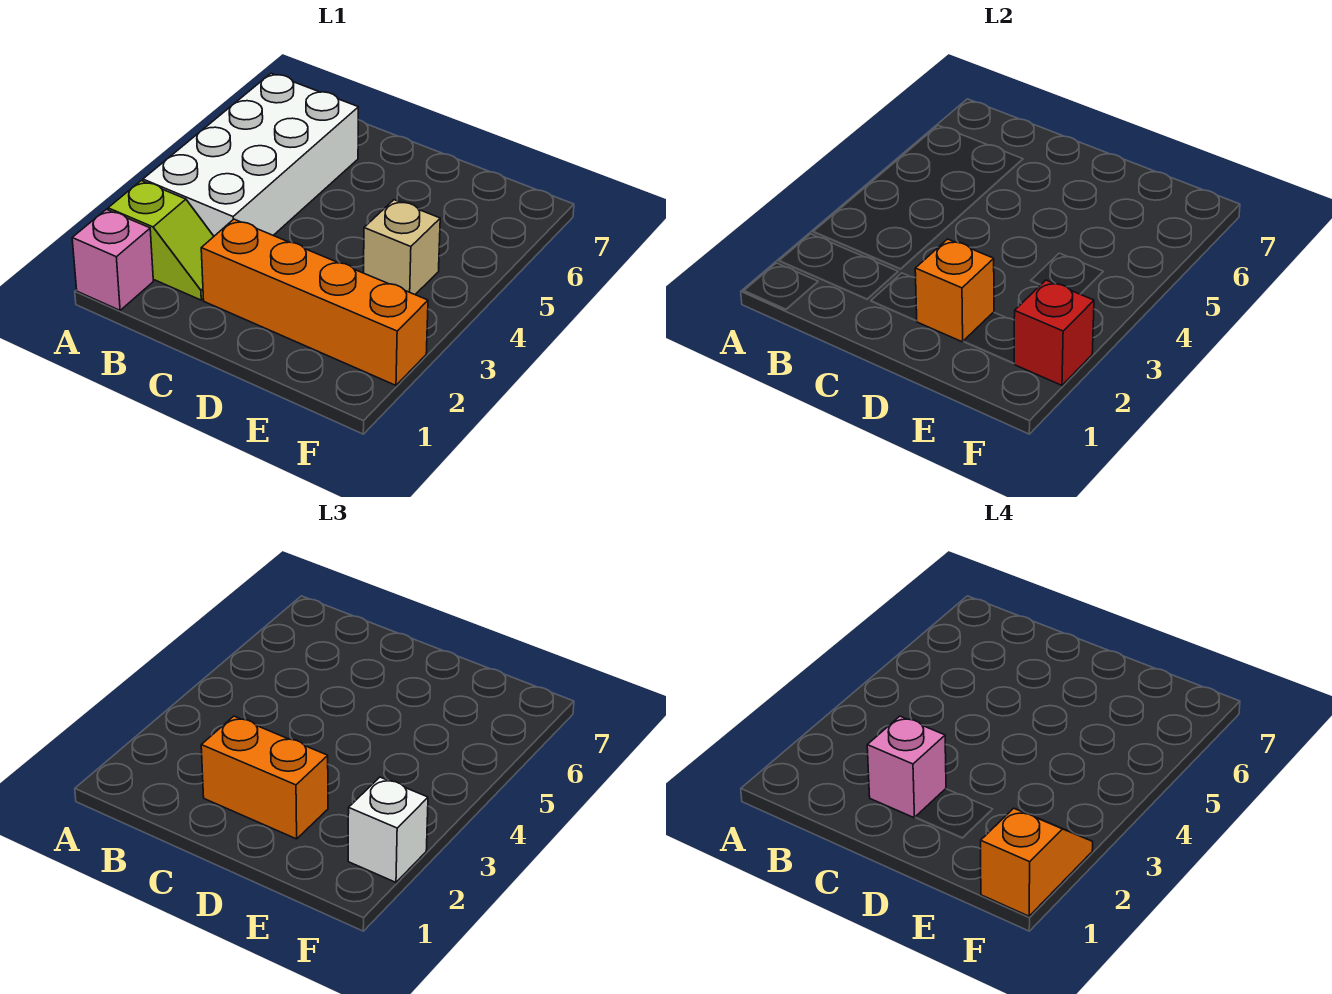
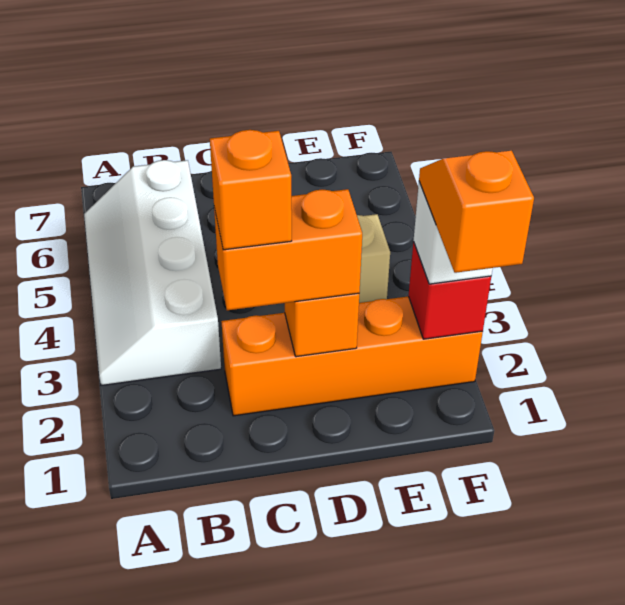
pink brick A1 level 1 -> none
lime slope A2:B2 level 1 top A -> none
white brick A3:B6 level 1 -> white slope A3:B6 level 1 top B
pink brick C2 level 4 -> orange brick C2 level 4

